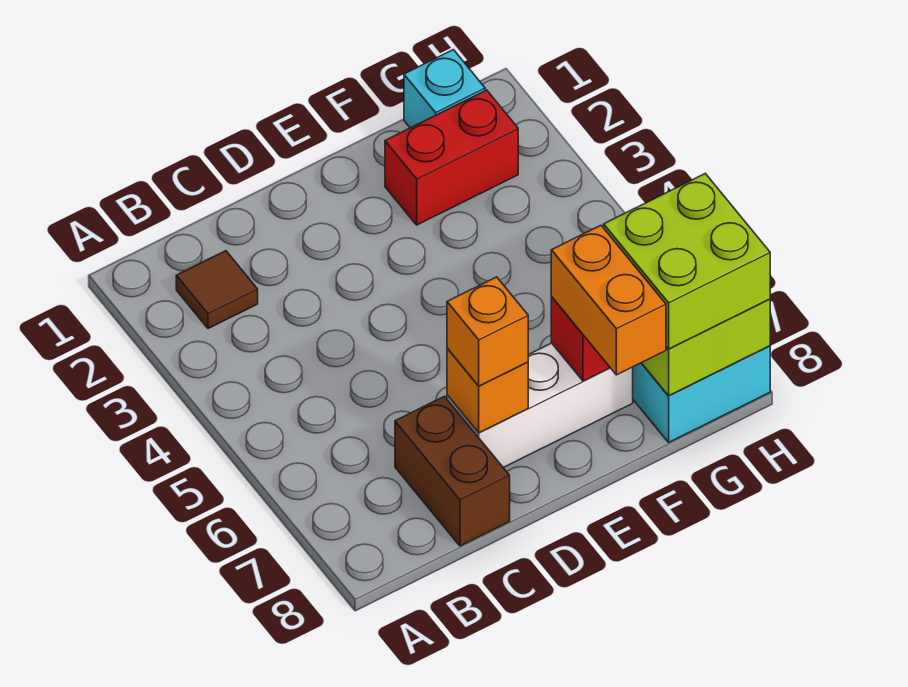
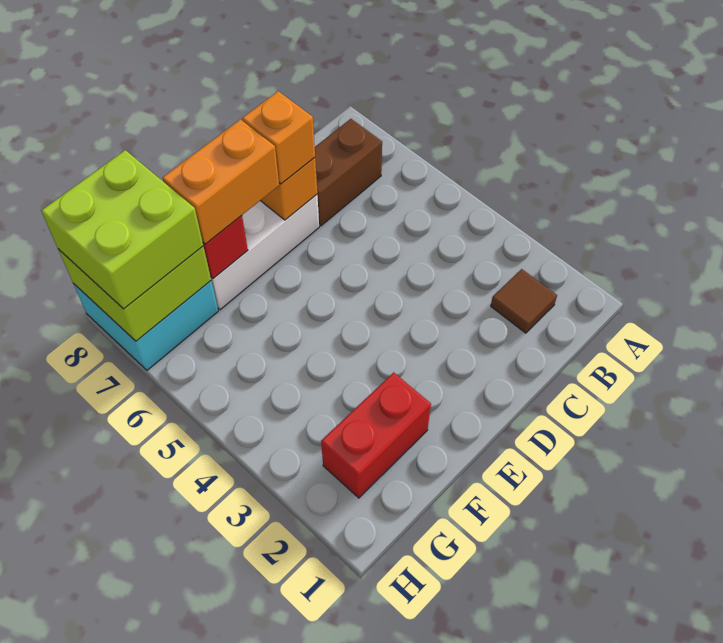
brown brick C7:C8 level 1 -> brown brick B7:C7 level 1
orange brick F7:F8 level 3 -> orange brick E7:F7 level 3
cyan brick G1 level 1 -> none

